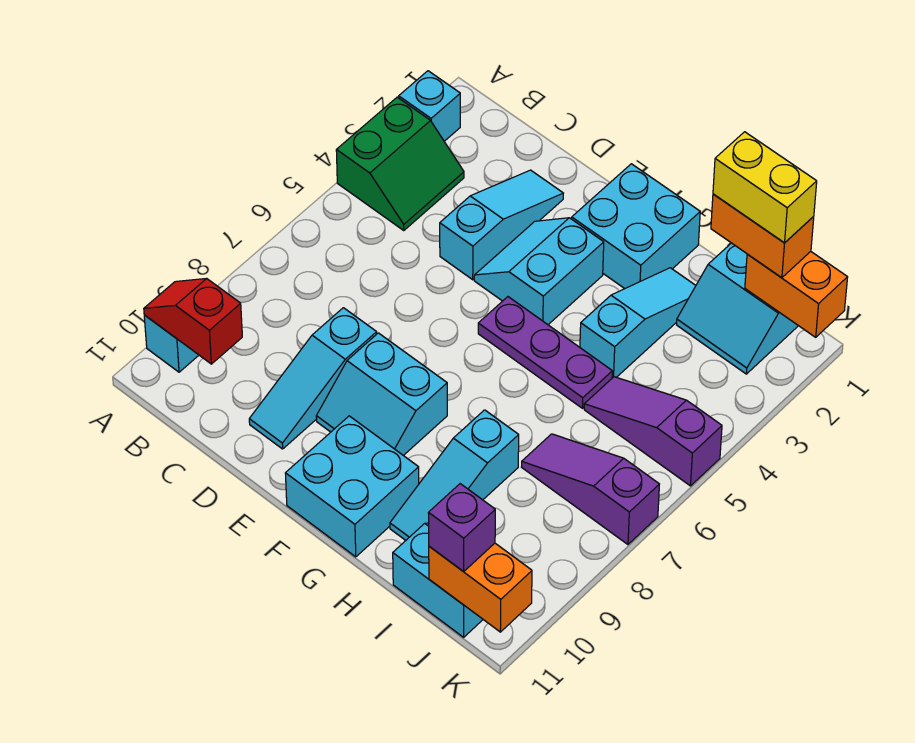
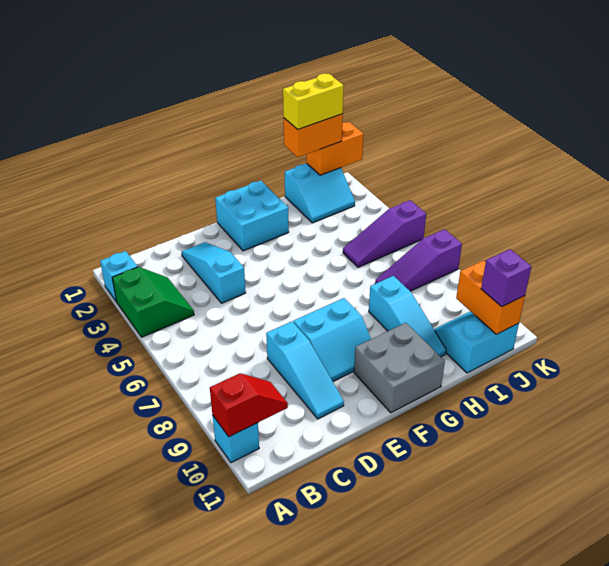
red slope A10:B10 level 2 top B -> red slope A10:B10 level 2 top A
cyan slope E3:F4 level 1 top F -> none
purple plate F5:H5 level 1 -> none
cyan brick F10:G11 level 1 -> grey brick F10:G11 level 1
cyan slope H2:H4 level 1 top 4 -> none
orange brick J11:K11 level 2 -> orange brick J10:J11 level 2

